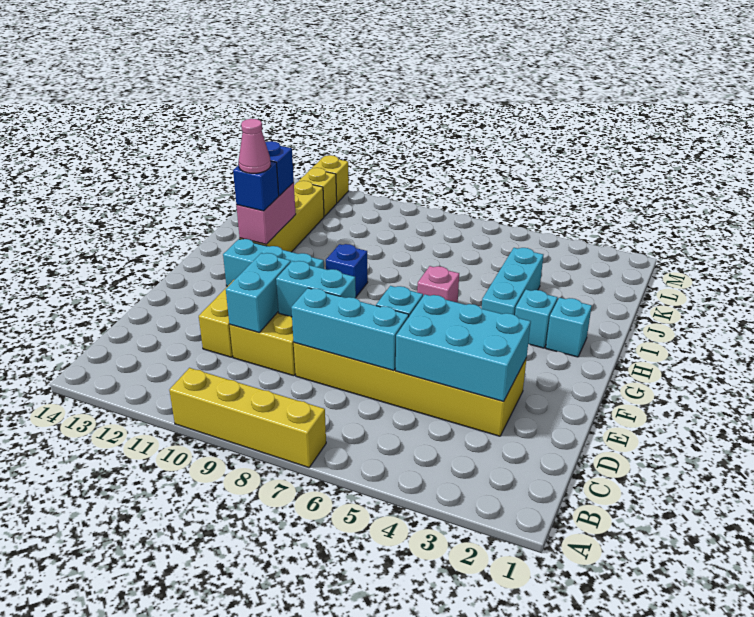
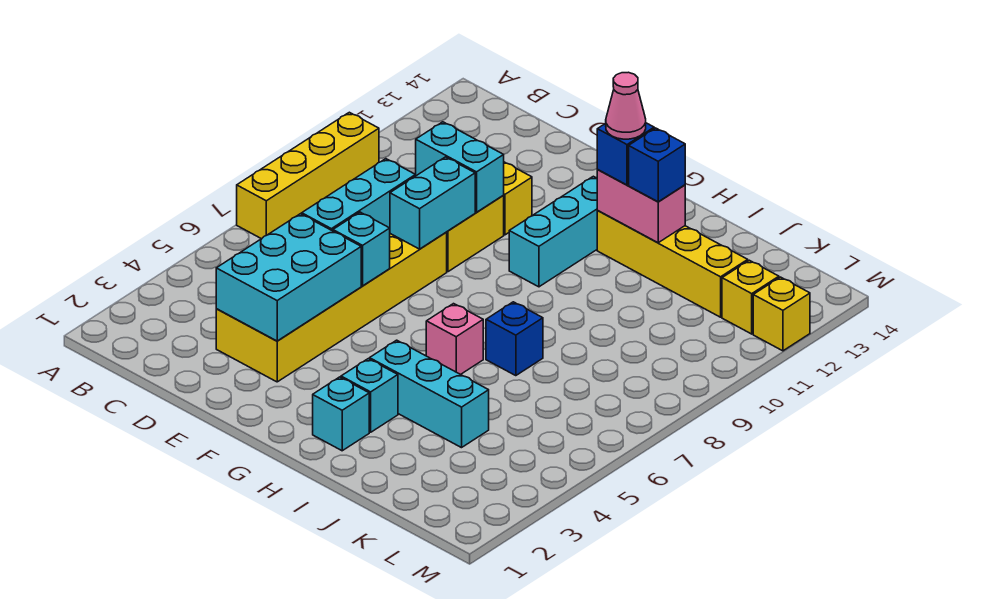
blue brick H9 level 1 -> blue brick I7 level 1

